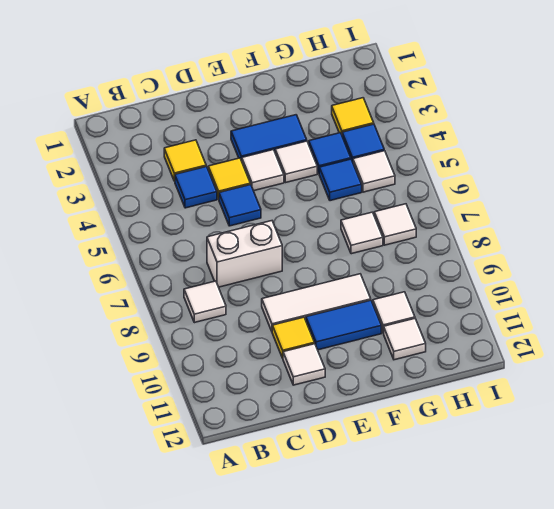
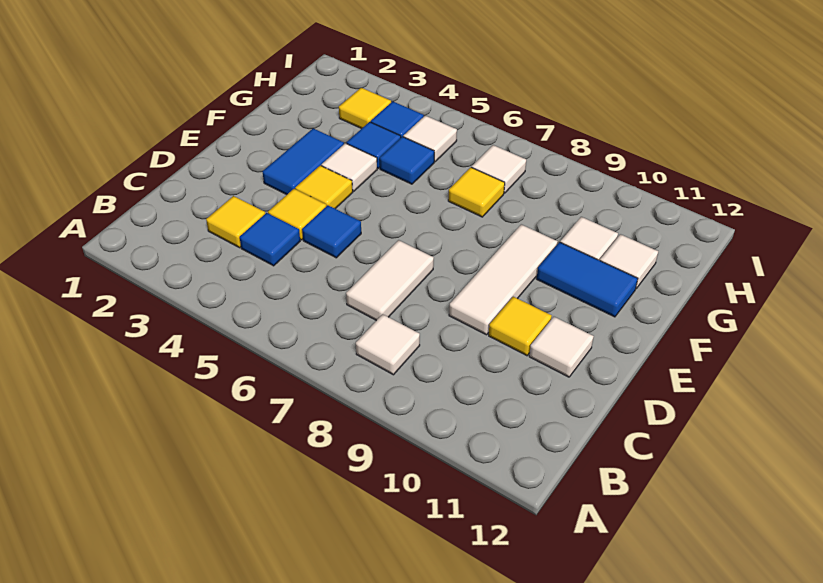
white brick C7:D7 level 1 -> white tile C7:D7 level 1
white tile E4 level 1 -> yellow tile E4 level 1
blue tile E10:F10 level 1 -> blue tile F10:F11 level 1
white tile G7 level 1 -> yellow tile G7 level 1

